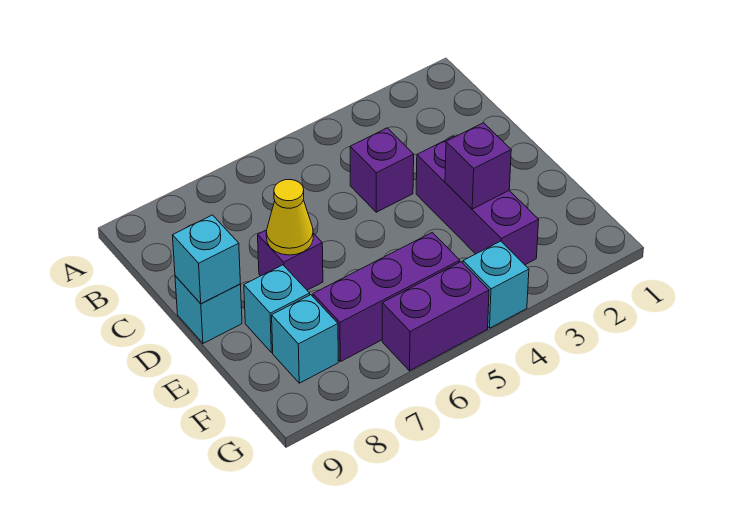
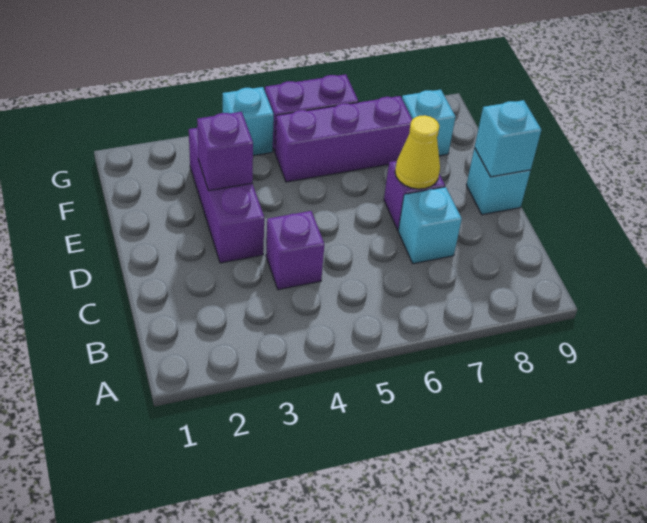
cyan brick E8 level 1 -> cyan brick C7 level 1

